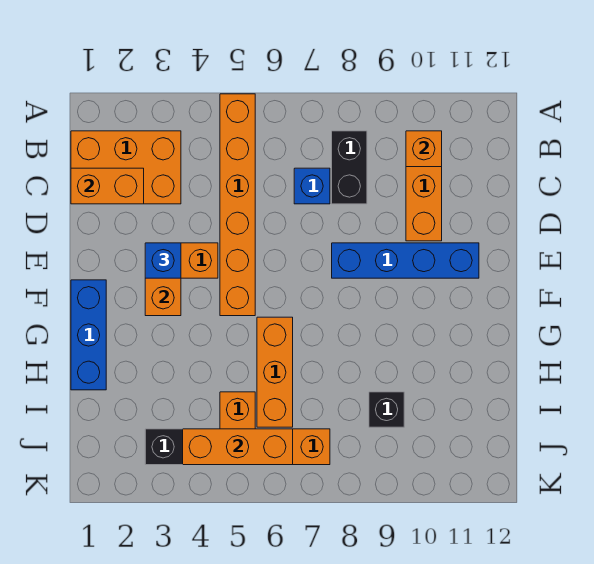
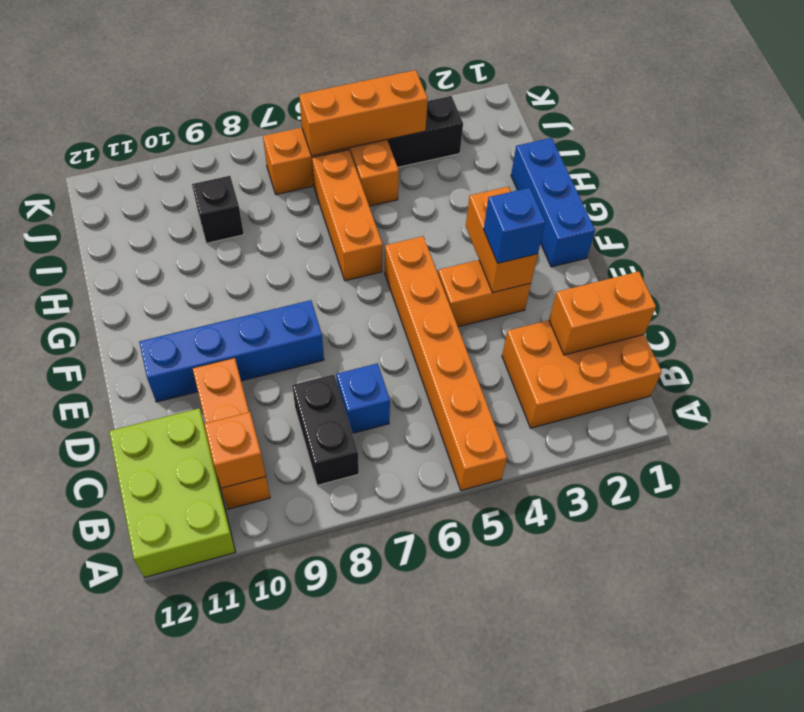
none -> lime brick A11:C12 level 1

